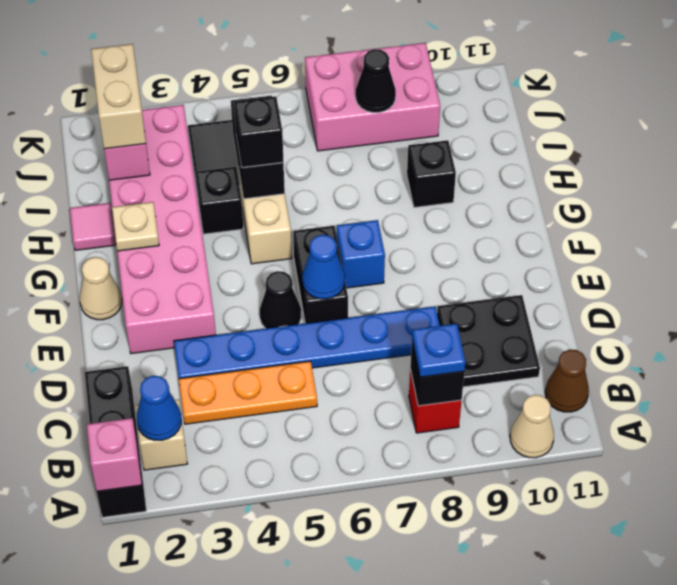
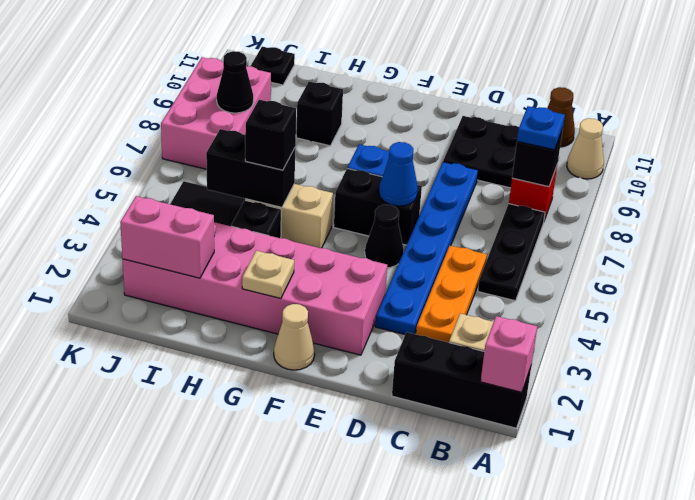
blue cone B2 level 2 -> none
none -> black plate B5:B7 level 1
pink tile H1 level 1 -> none
tan brick I2:J2 level 3 -> none
none -> black plate J11 level 1

